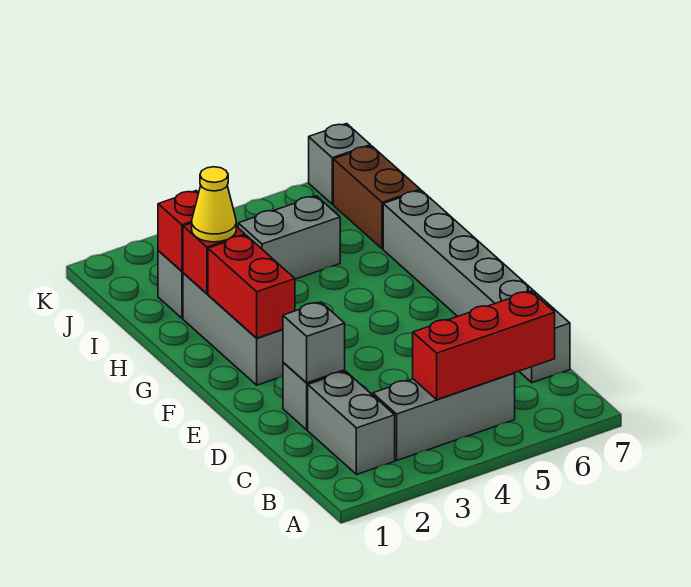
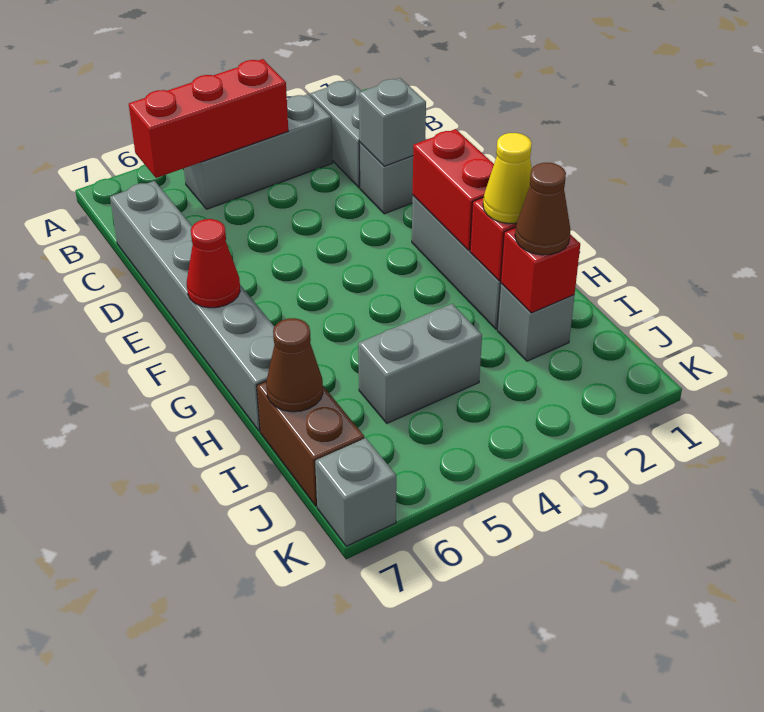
none -> red cone F7 level 2
none -> brown cone I2 level 3
none -> brown cone I7 level 2

